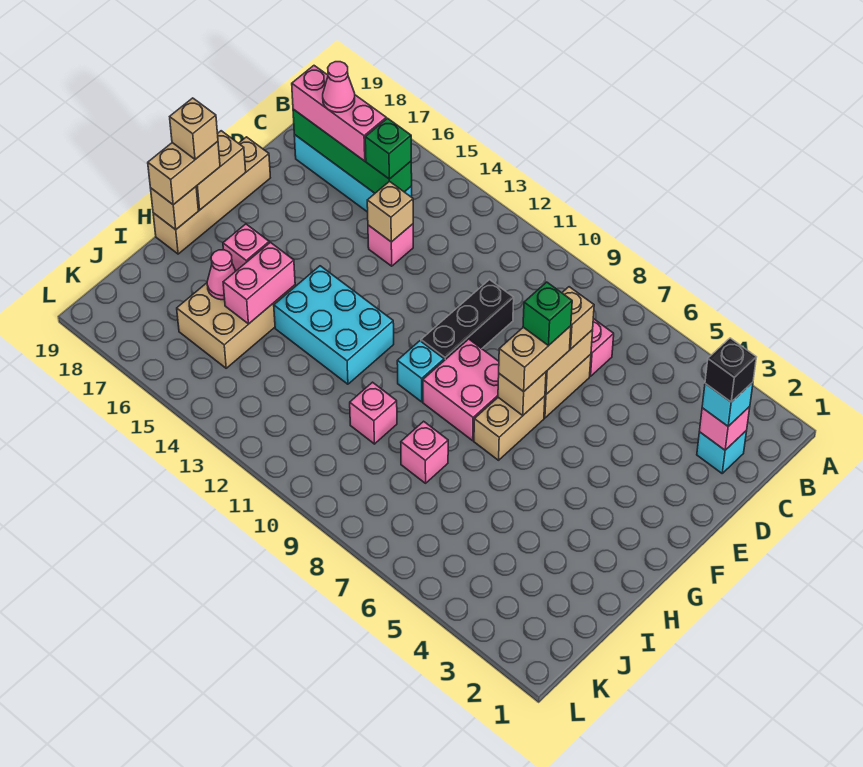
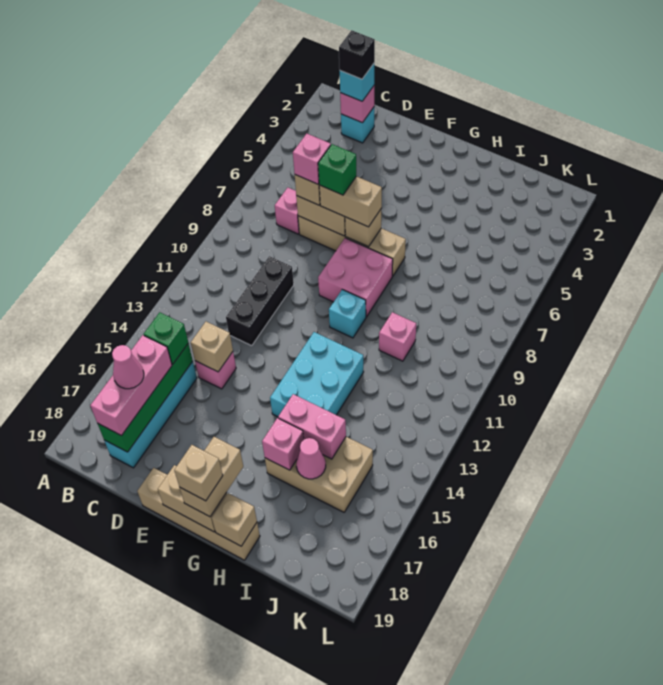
black brick D10:F10 level 1 -> black brick D10:D12 level 1
tan brick G19:H19 level 3 -> tan brick G18:G19 level 3
pink brick I8 level 1 -> pink brick D7 level 4

